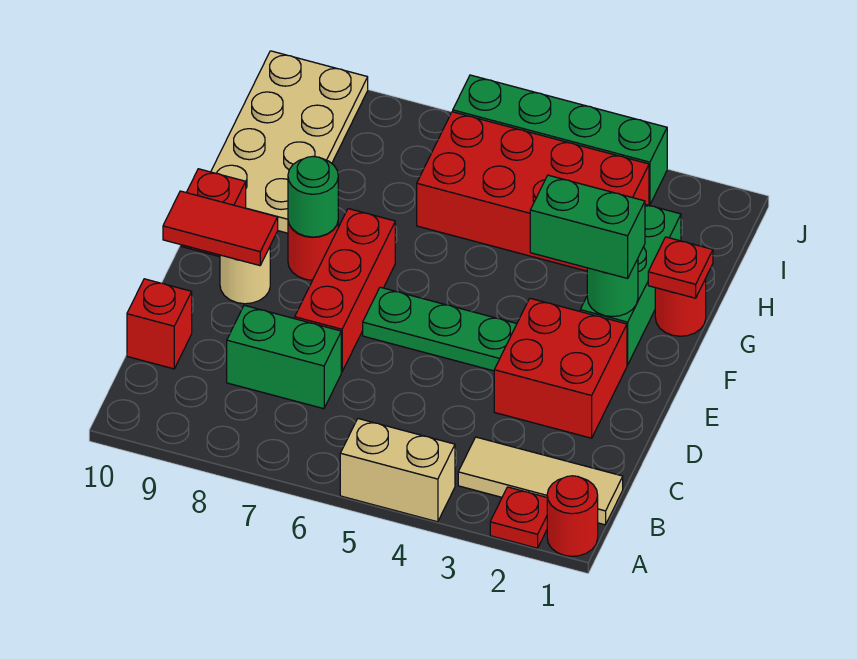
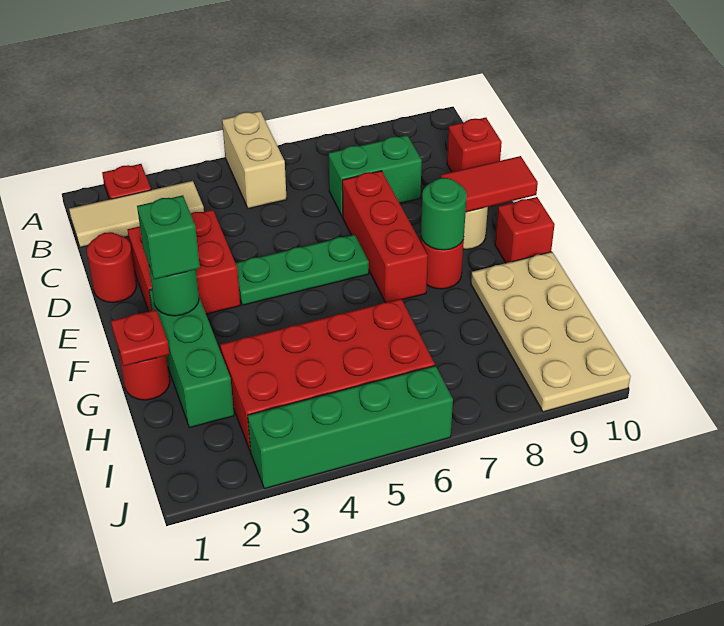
red round brick A1 level 1 -> red round brick D1 level 1
tan brick A4:A5 level 1 -> tan brick A5:B5 level 1
green brick F2:F3 level 3 -> green brick F2 level 3

